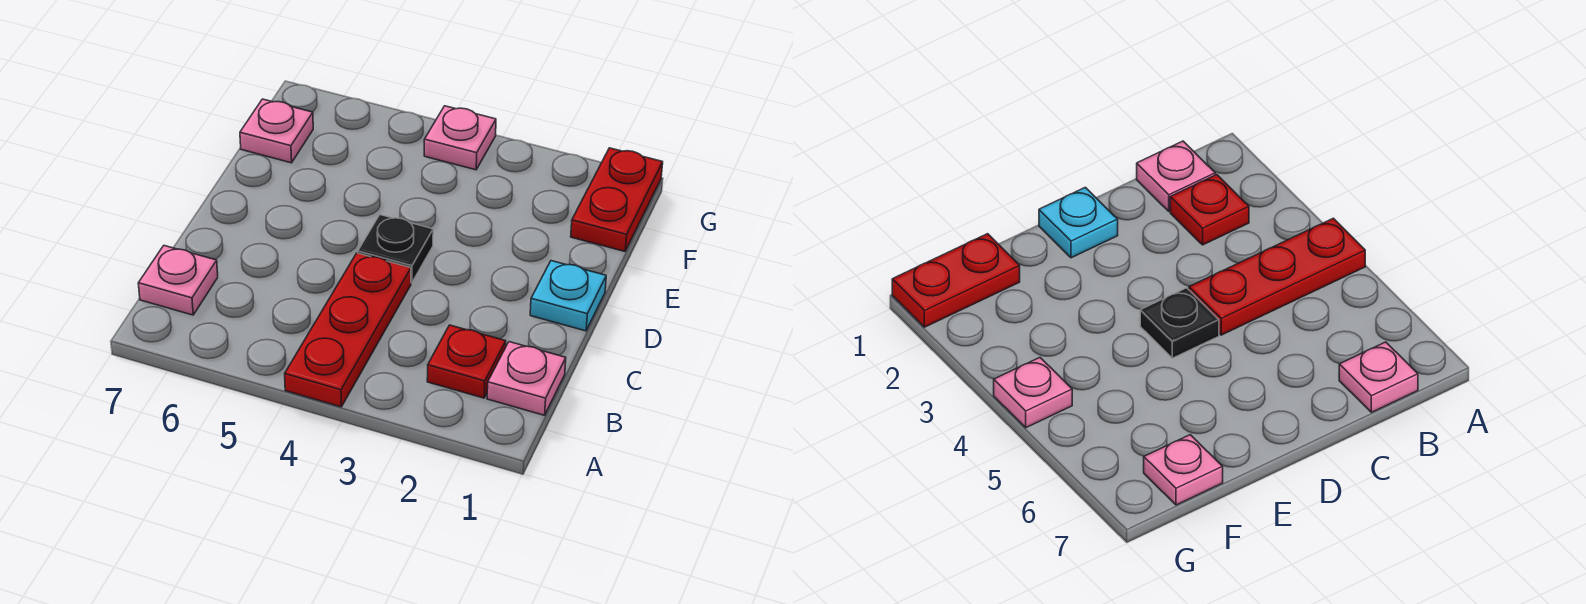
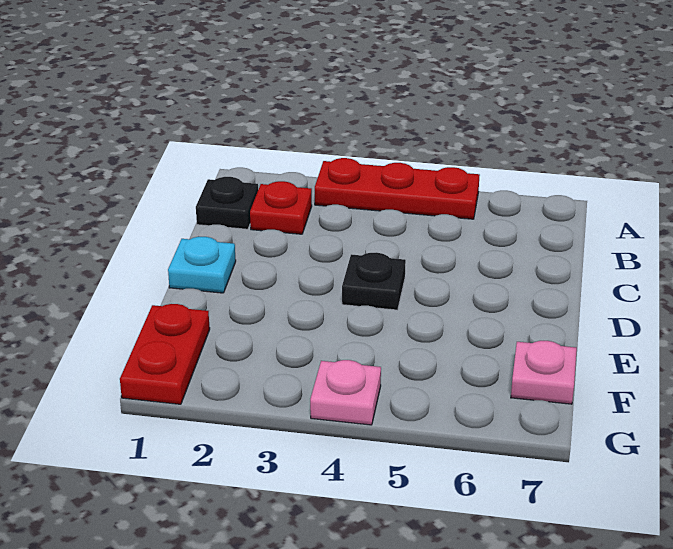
red plate A4:C4 level 1 -> red plate A3:A5 level 1
pink plate B1 level 1 -> black plate B1 level 1
pink plate B7 level 1 -> none

